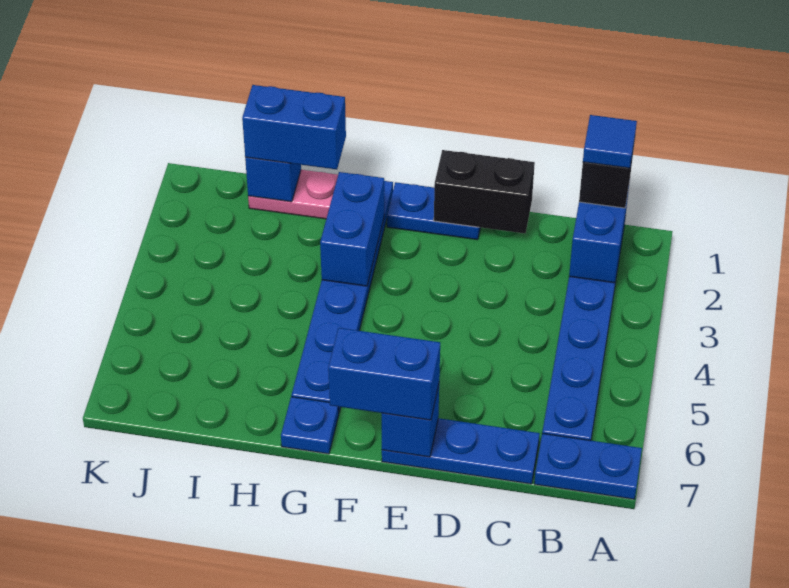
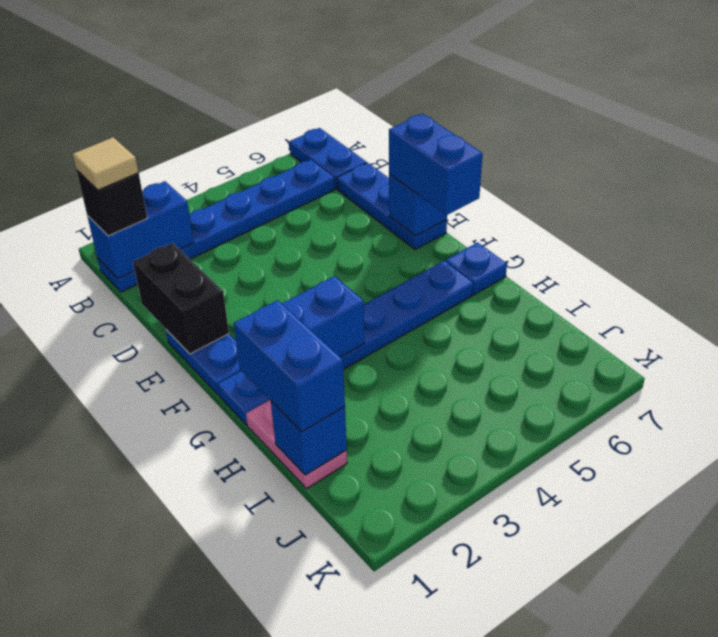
blue tile B1 level 4 -> tan tile B1 level 4

